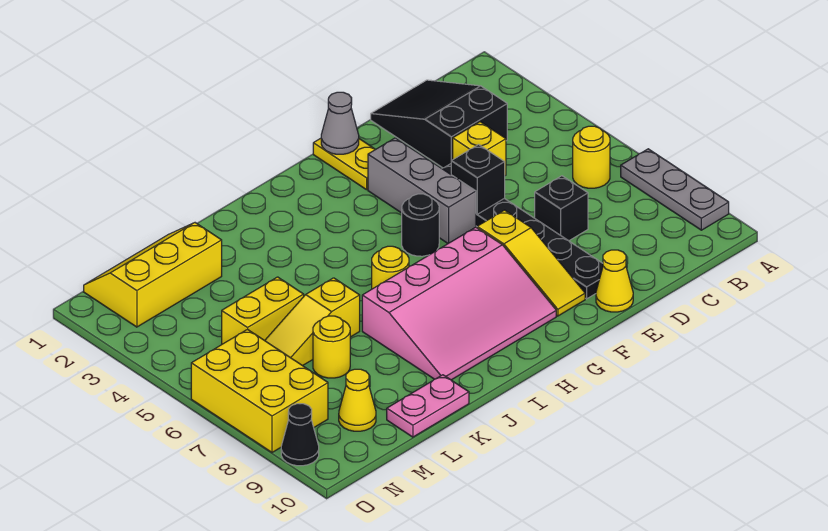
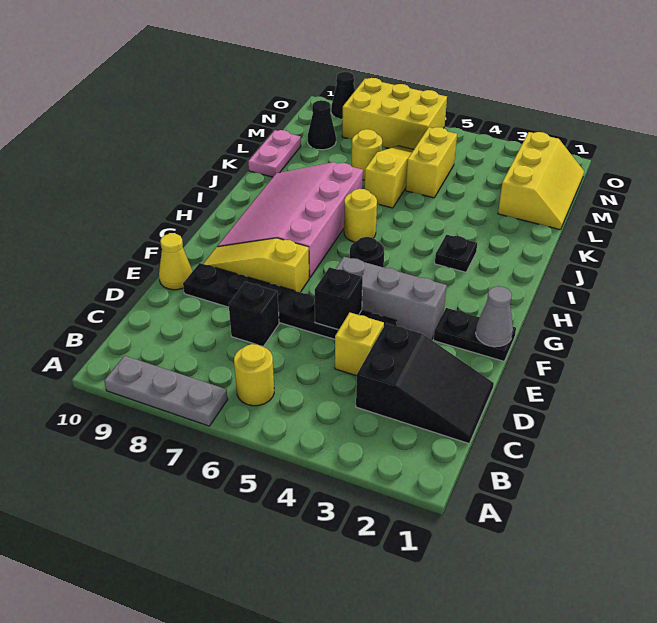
yellow plate F1:F2 level 1 -> black plate F1:F2 level 1
none -> black plate I3 level 1
yellow cone M9 level 1 -> black cone M9 level 1

